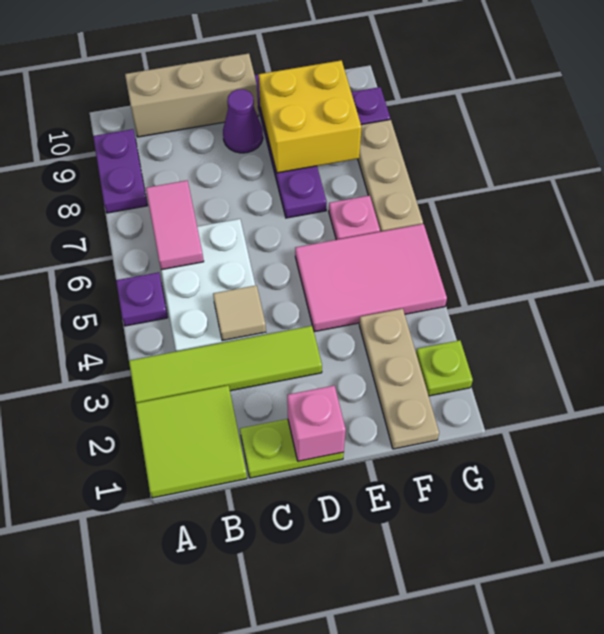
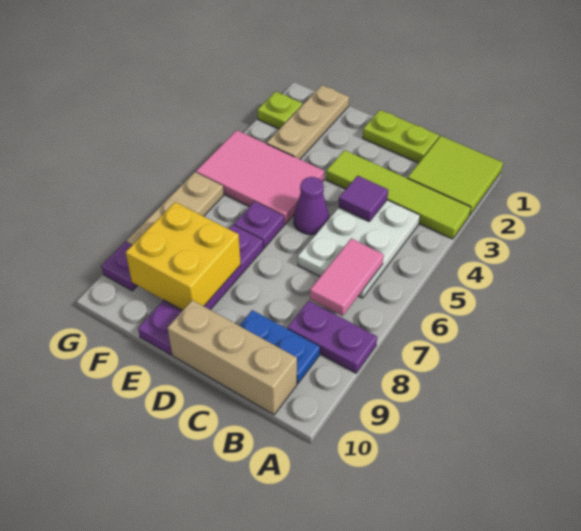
purple plate A5 level 1 -> purple plate E6 level 1
purple plate A8:A9 level 1 -> purple plate A8:B8 level 1
none -> blue plate B9:C9 level 1
tan tile C4 level 2 -> purple tile C4 level 2
pink brick D1 level 2 -> none
purple cone D9 level 1 -> purple cone D5 level 1
pink plate F6 level 1 -> none

